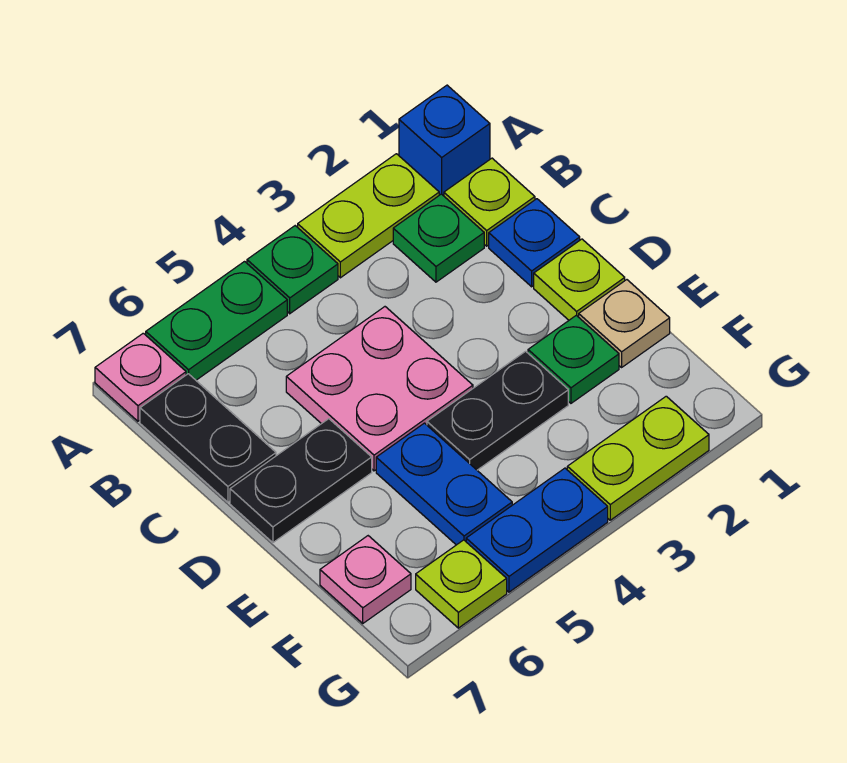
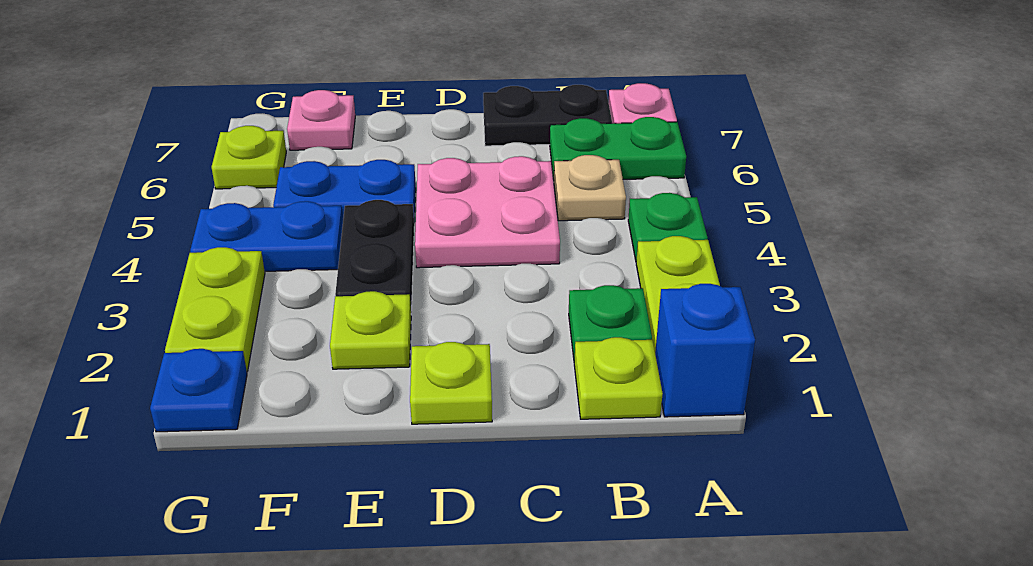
green plate A5:A6 level 1 -> green plate A6:B6 level 1
blue plate C1 level 1 -> blue plate G1 level 1
black plate D6:D7 level 1 -> none
tan plate E1 level 1 -> tan plate B5 level 1
green plate E2 level 1 -> lime plate E2 level 1
blue plate G4:G5 level 1 -> blue plate F4:G4 level 1

